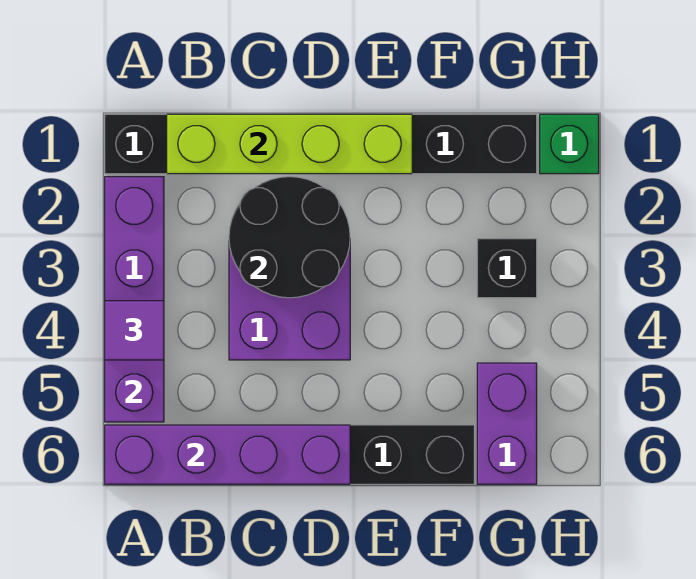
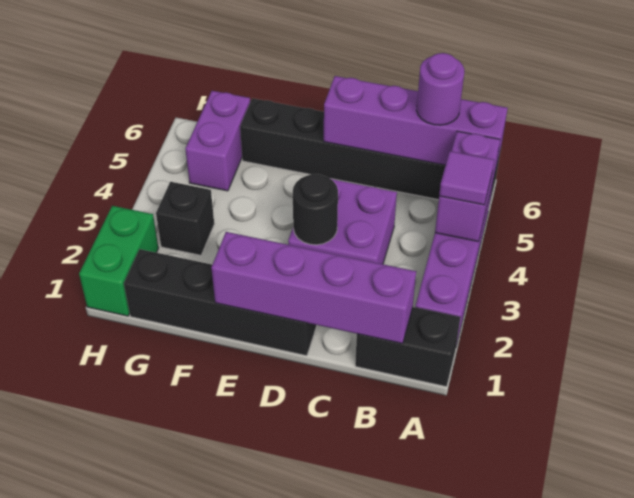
lime brick B1:E1 level 2 -> purple brick B1:E1 level 2
none -> purple round brick B6 level 3
black round brick C2:D3 level 2 -> black round brick D3 level 2
green brick H1 level 1 -> green brick H1:H2 level 1

